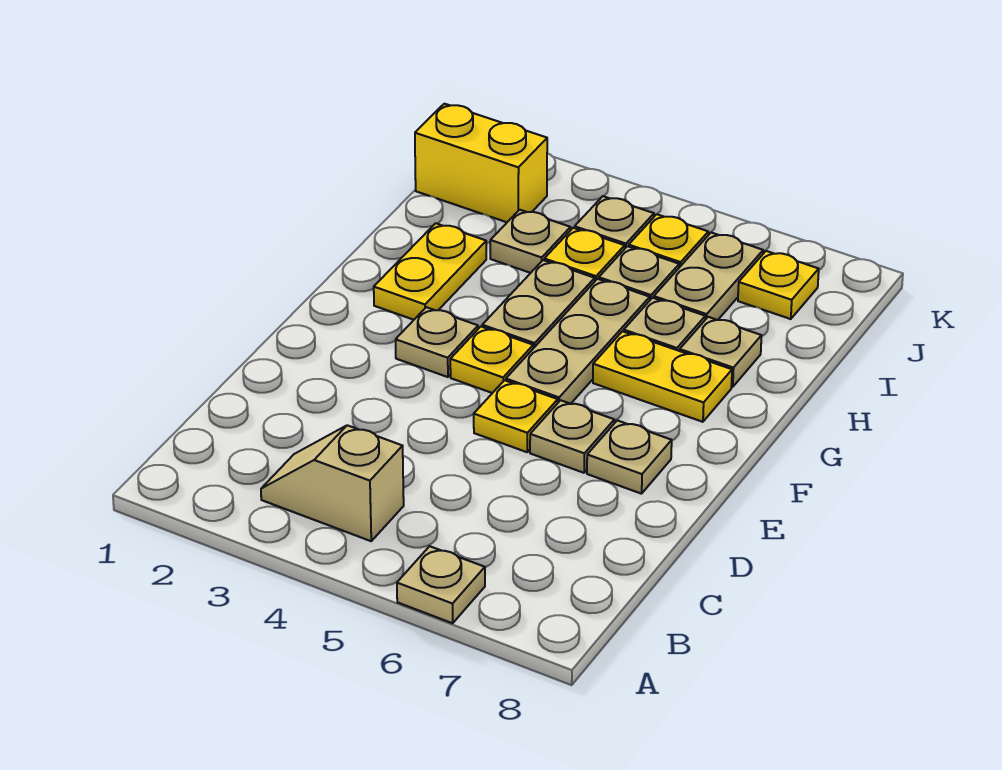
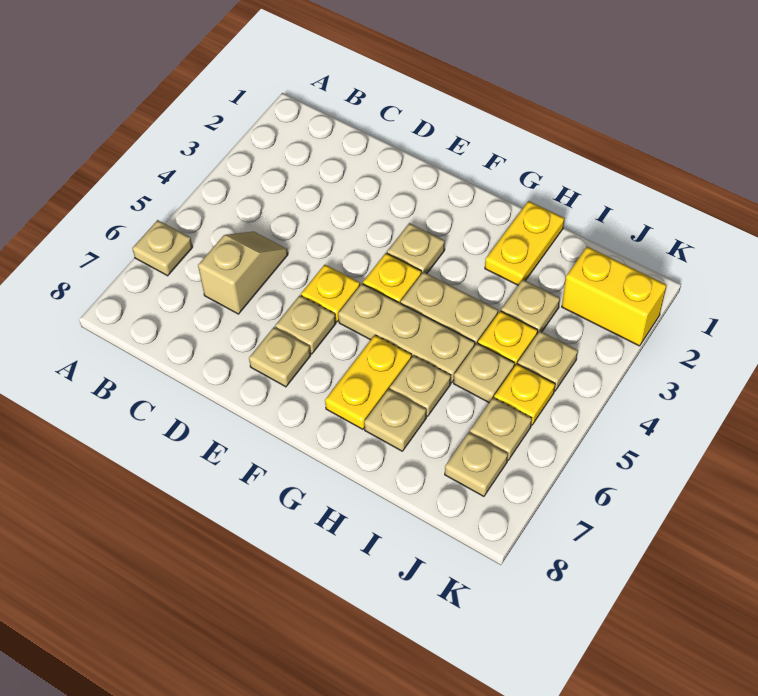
tan slope B3:B4 level 1 top 4 -> tan slope C5:C6 level 1 top 6
yellow plate G2:H2 level 1 -> yellow plate H1:H2 level 1
tan plate I6:J6 level 1 -> tan plate J6 level 1
yellow brick J1:J2 level 1 -> yellow brick J2:K2 level 1
yellow plate J7 level 1 -> tan plate J7 level 1

